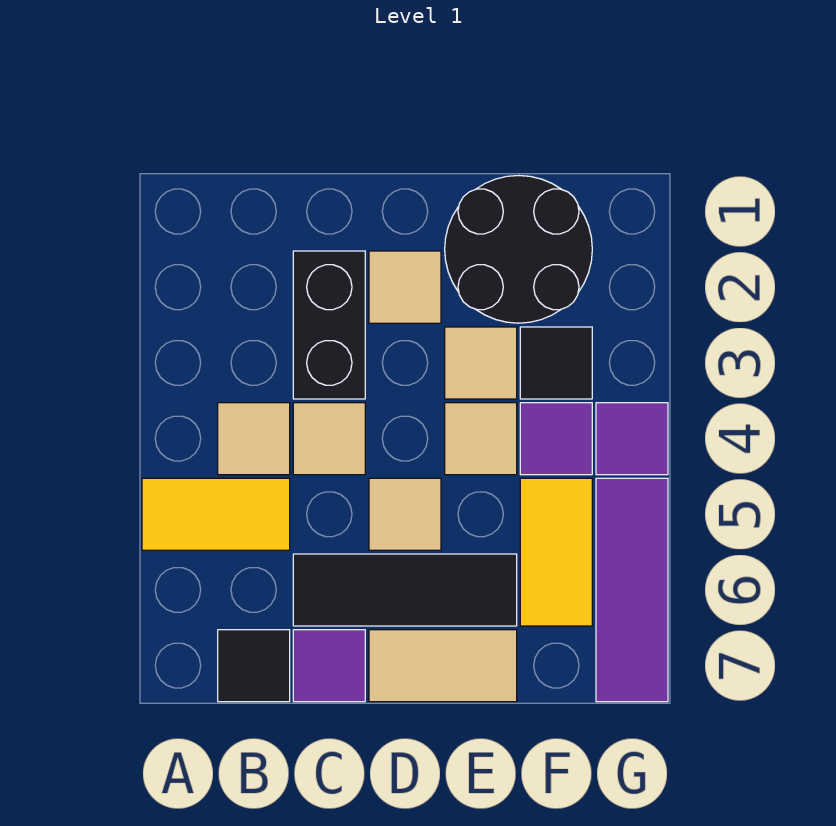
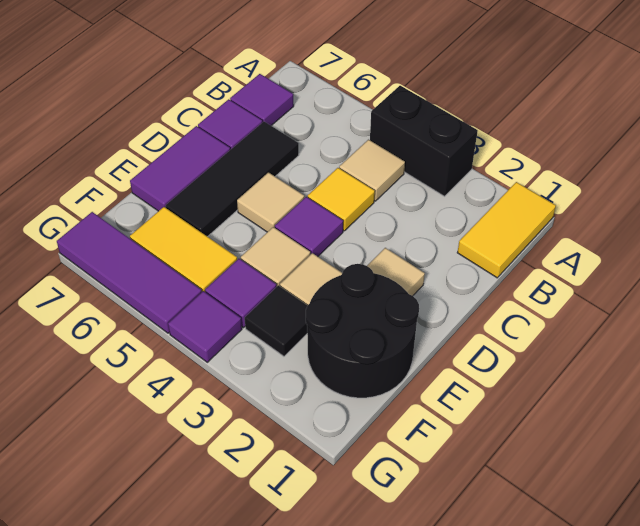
yellow tile A5:B5 level 1 -> yellow tile A1:B1 level 1
black tile B7 level 1 -> purple tile B7 level 1
black brick C2:C3 level 1 -> black brick A3:A4 level 1
tan tile C4 level 1 -> yellow tile C4 level 1
none -> purple tile D4 level 1
tan tile D7:E7 level 1 -> purple tile D7:E7 level 1

